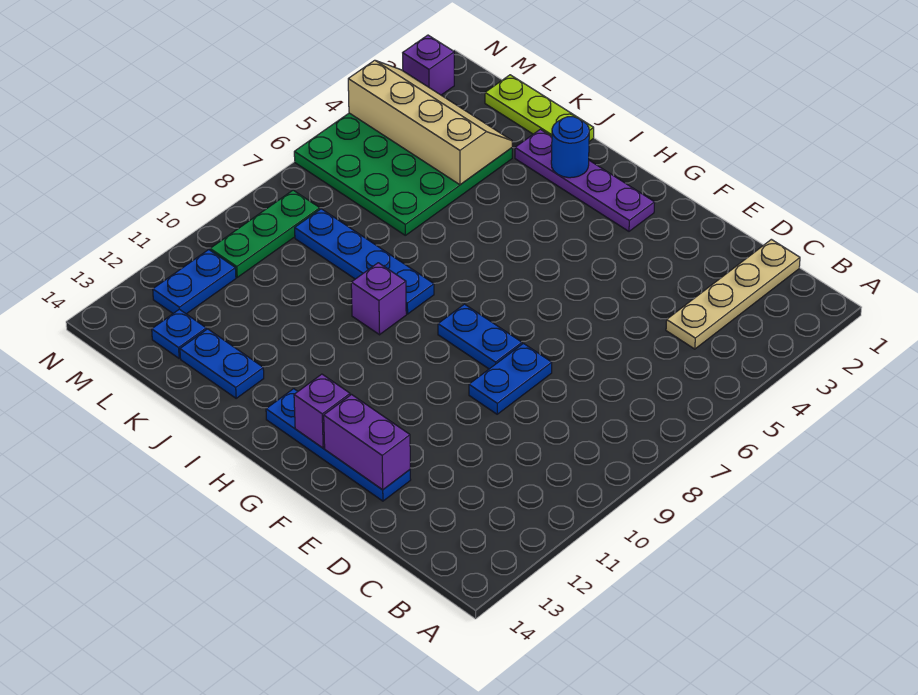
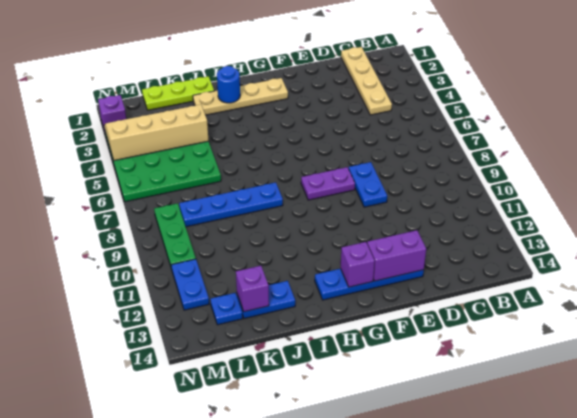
blue plate F8:G8 level 1 -> purple plate F8:G8 level 1
purple plate G2:J2 level 1 -> tan plate G2:J2 level 1
purple brick I9 level 1 -> purple brick K13 level 2

